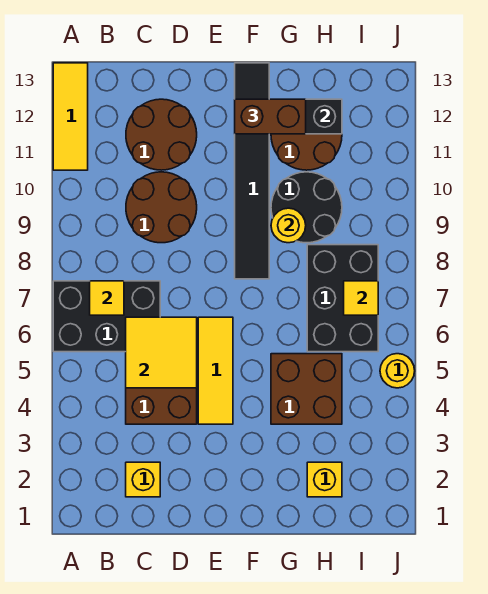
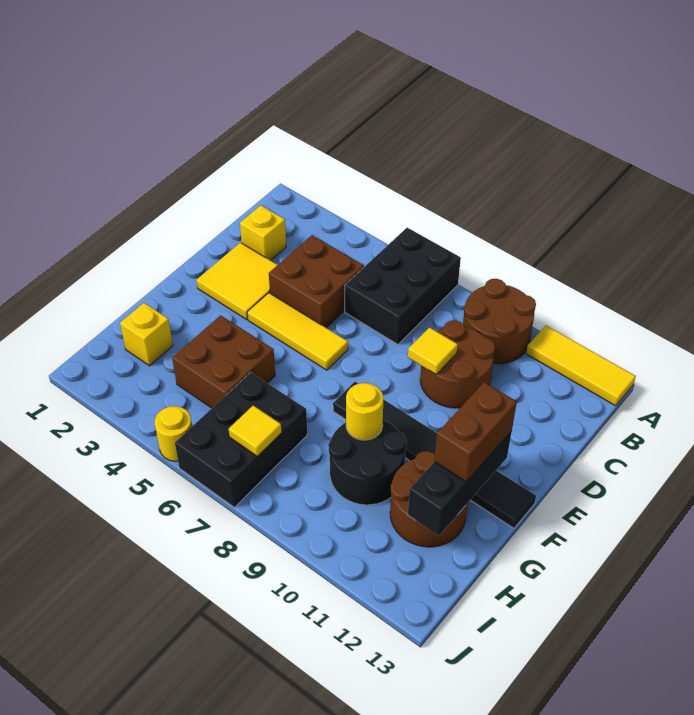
yellow tile B7 level 2 -> yellow tile D9 level 2
yellow tile C5:D6 level 2 -> yellow tile D2:E3 level 1
brown round brick C11:D12 level 1 -> brown round brick A9:B10 level 1
black brick H6:I8 level 1 -> black brick H6:J7 level 1

